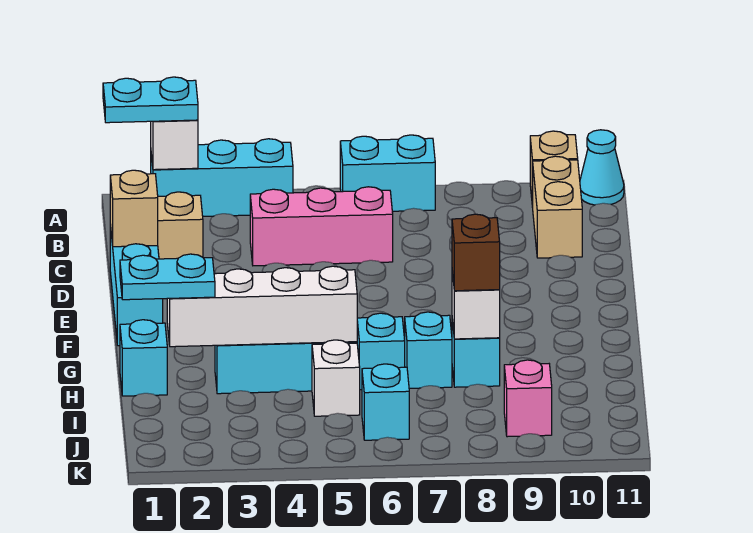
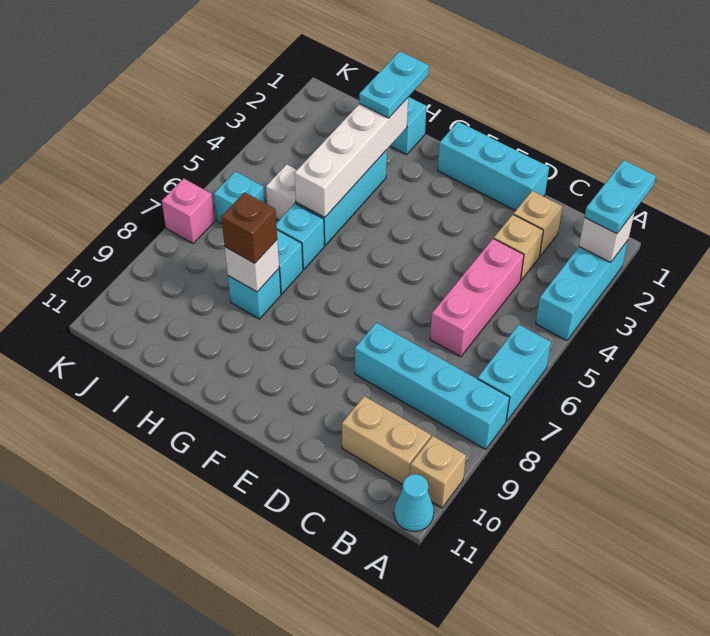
none -> cyan brick A8:D8 level 1
tan brick D1 level 2 -> tan brick C3 level 1
pink brick J9 level 1 -> pink brick K7 level 1

